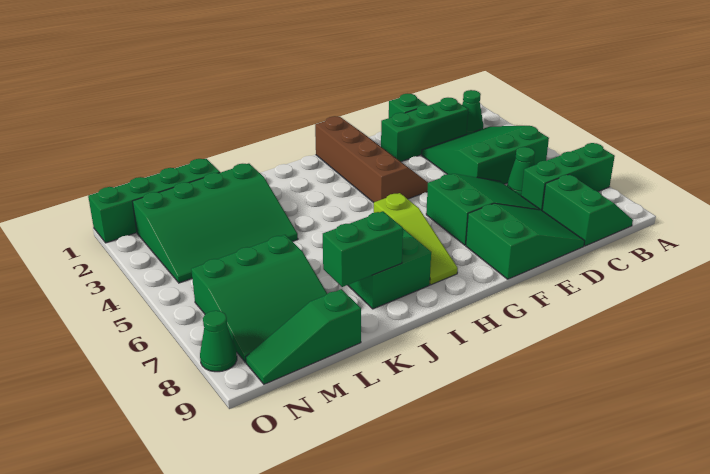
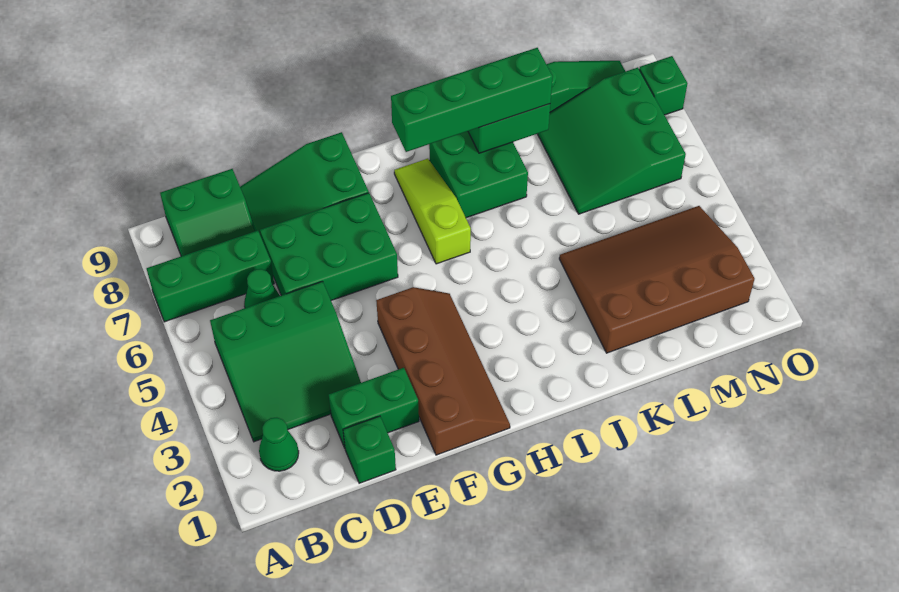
green slope B8:C9 level 1 top C -> green slope B8:C9 level 1 top 9
green brick C2:E2 level 1 -> green brick D2:E2 level 1
green slope D6:F7 level 1 top F -> green brick D6:F7 level 1
brown slope F1:G4 level 1 top G -> brown slope F1:G4 level 1 top F
green slope K2:N4 level 1 top 2 -> brown slope K2:N4 level 1 top 2
green brick L1:O1 level 1 -> green brick H8:K8 level 3
green slope L6:N8 level 1 top 6 -> green slope L6:N8 level 1 top N
green cone O8 level 1 -> green brick O8 level 1

